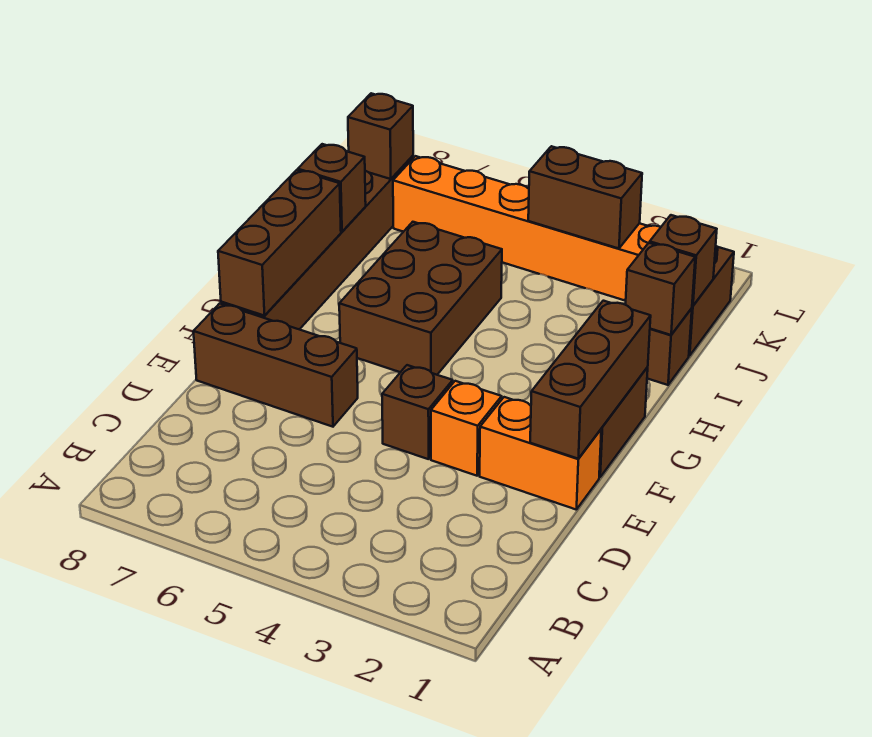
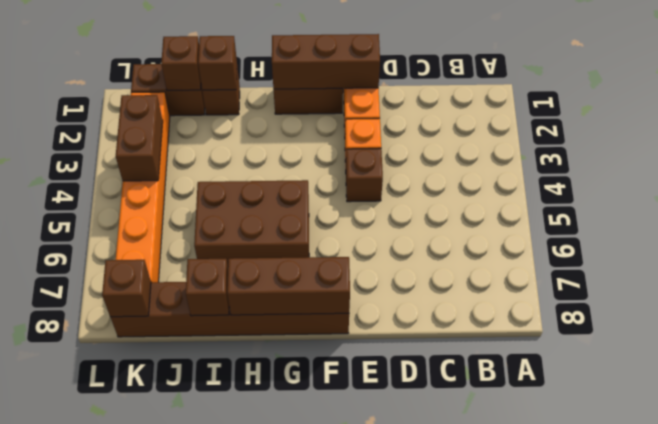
brown brick E6:E8 level 1 -> none

